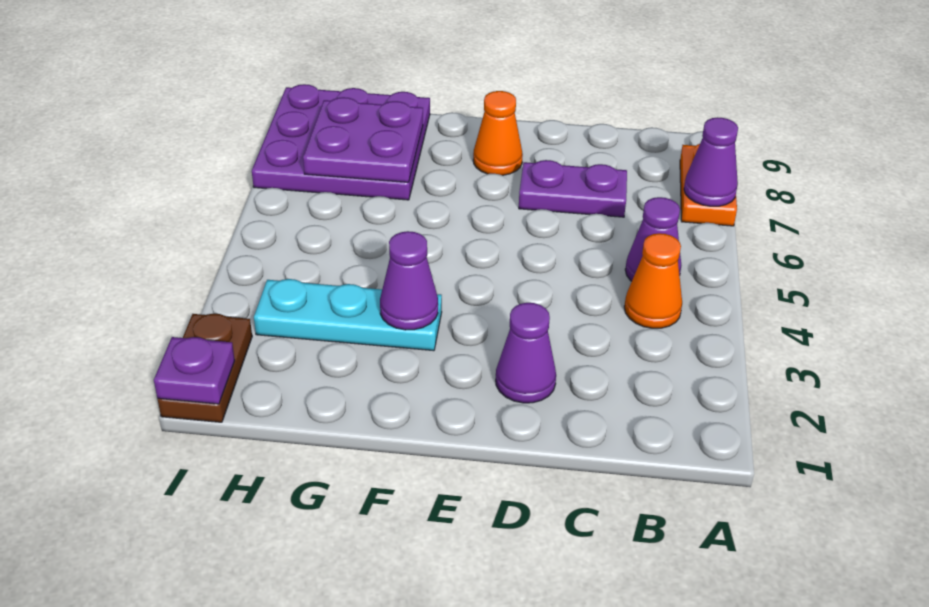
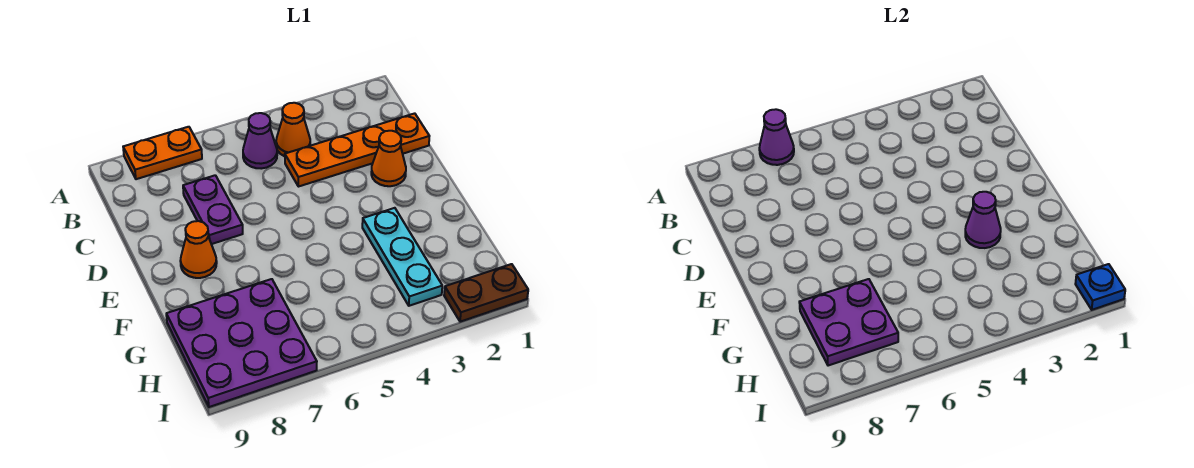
none -> orange plate C1:C4 level 1
purple cone D2 level 1 -> orange cone D2 level 1
purple plate I1 level 2 -> blue plate I1 level 2

